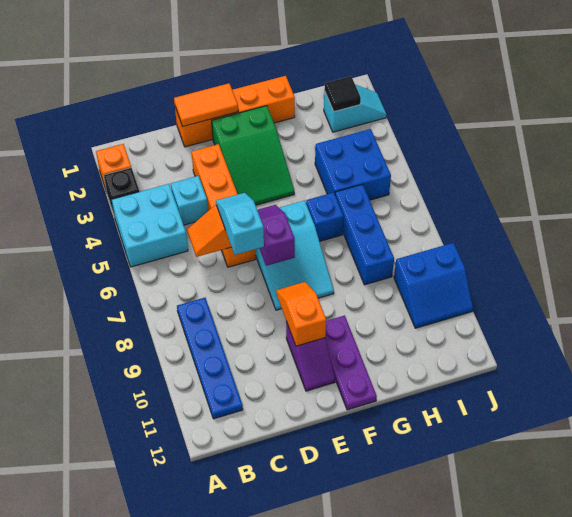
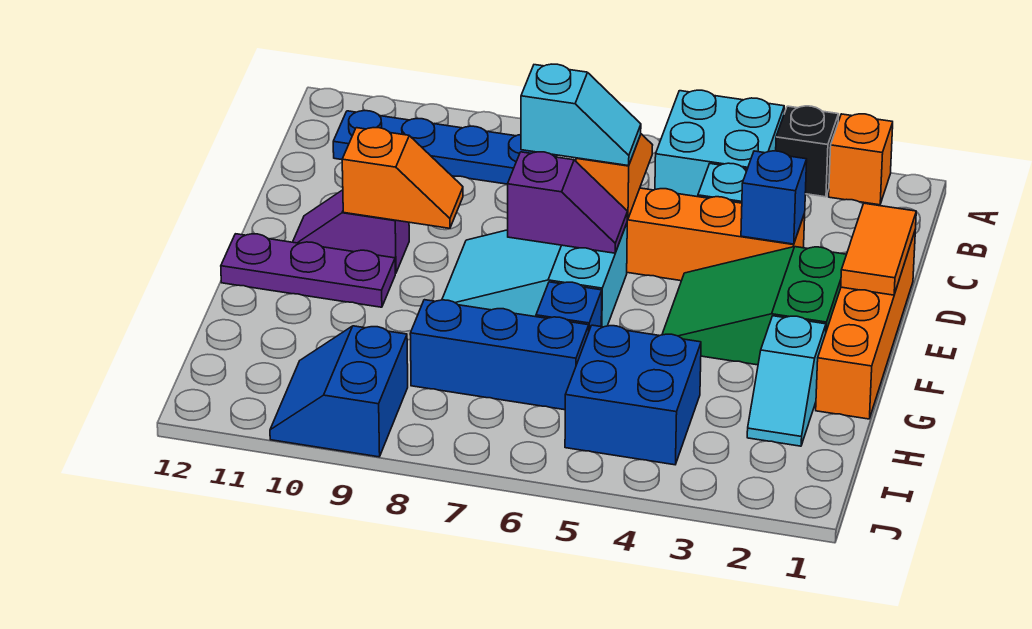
none -> blue brick D3 level 2
cyan slope I2:J2 level 1 top I -> cyan slope G2:H2 level 1 top G
black tile I2 level 2 -> none

